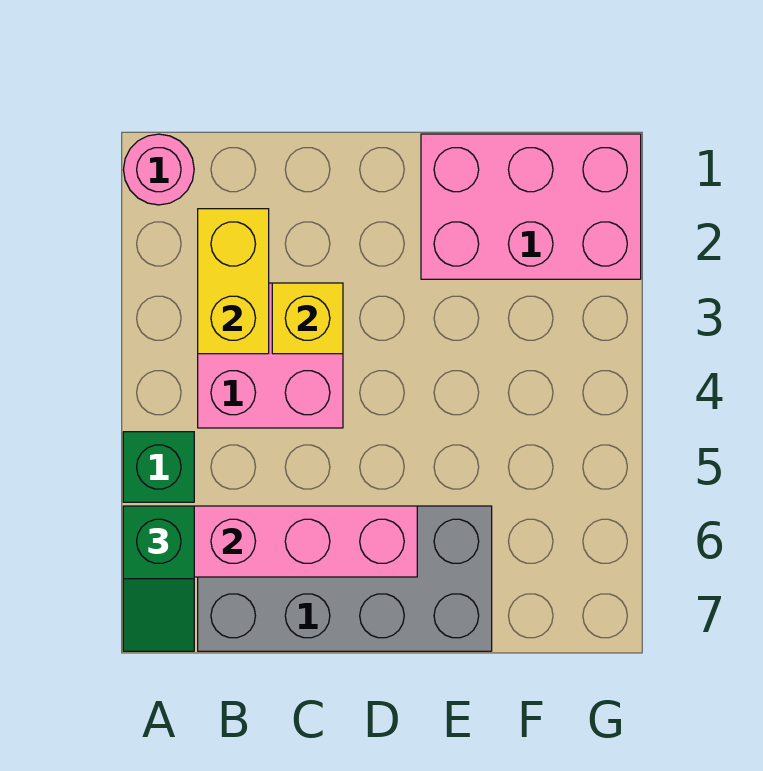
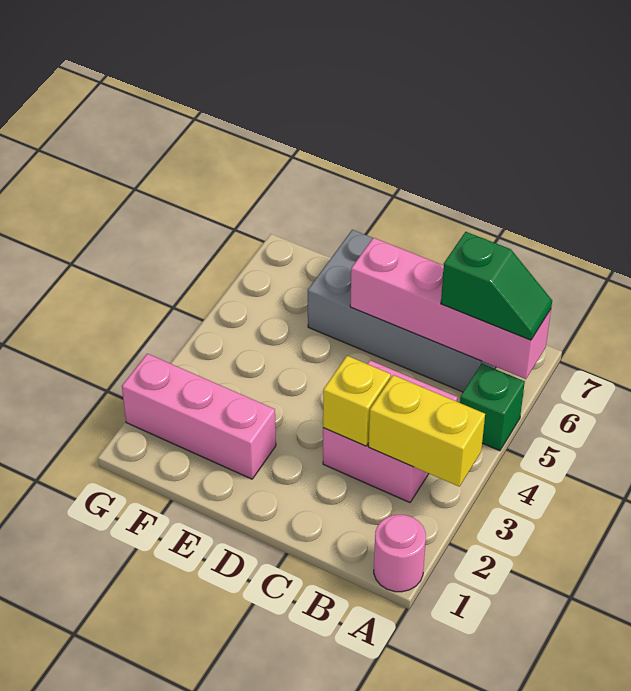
green slope A6:A7 level 3 top 6 -> green slope A6:B6 level 3 top B
yellow brick B2:B3 level 2 -> yellow brick A3:B3 level 2
pink brick E1:G2 level 1 -> pink brick E2:G2 level 1

